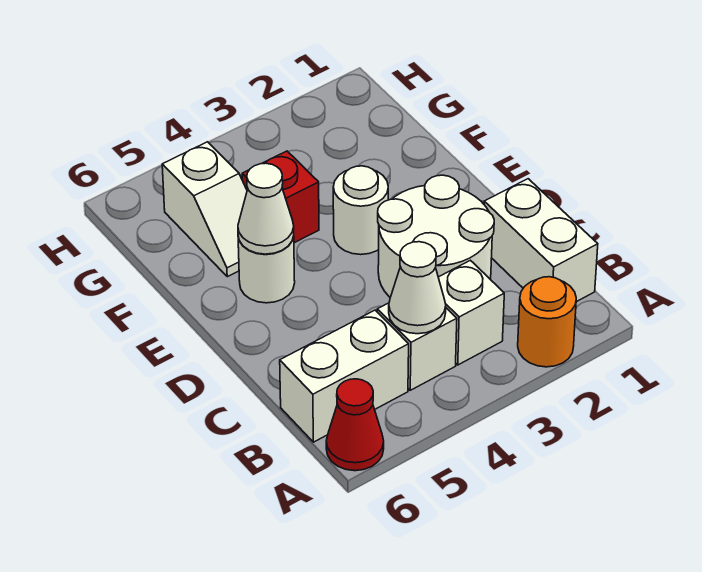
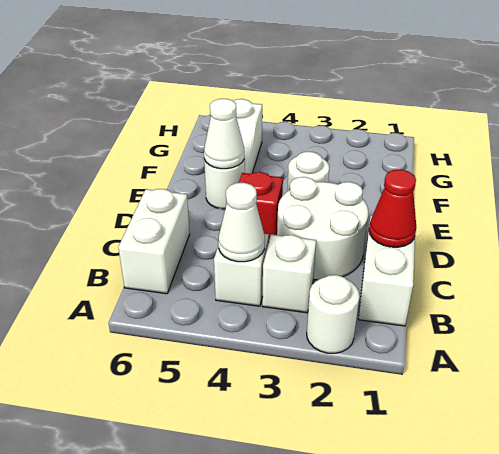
orange round brick A2 level 1 -> white round brick A2 level 1
red cone A6 level 1 -> red cone C1 level 2
white brick B5:B6 level 1 -> white brick B6:C6 level 1
red brick F4 level 1 -> red brick D4 level 1

